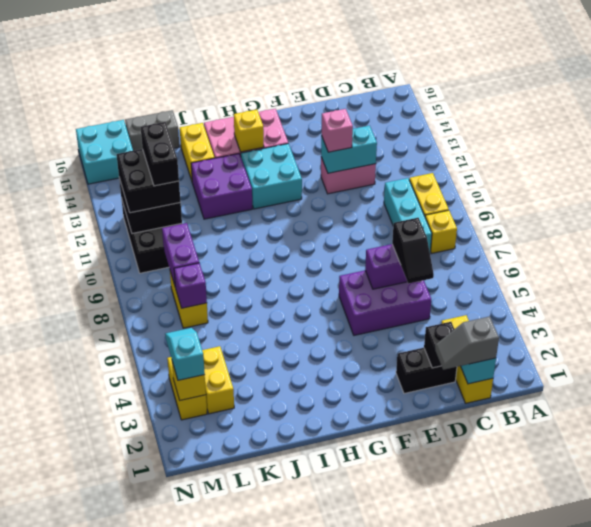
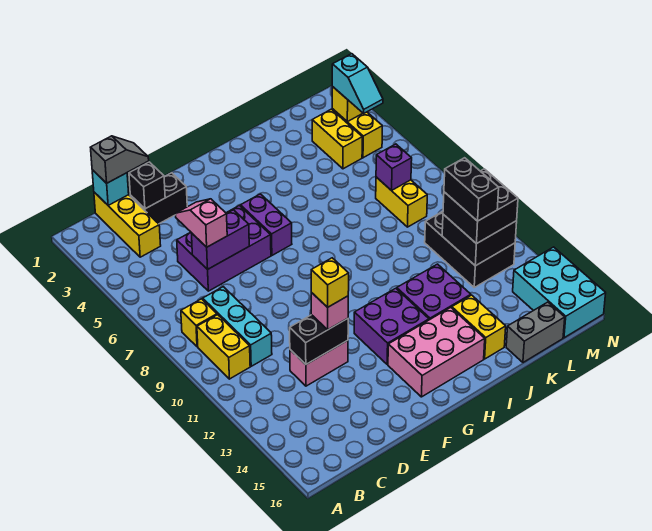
black slope D5:D6 level 3 top 6 -> pink slope D5:D6 level 3 top 6
cyan brick D12:E12 level 2 -> black brick D12:E12 level 2
cyan brick G12:H13 level 1 -> purple brick G12:H13 level 1
yellow brick H14 level 2 -> yellow brick E12 level 4
purple brick L8:L9 level 2 -> purple brick G5:G6 level 1
cyan brick M15:N16 level 1 -> cyan brick M14:N16 level 1

